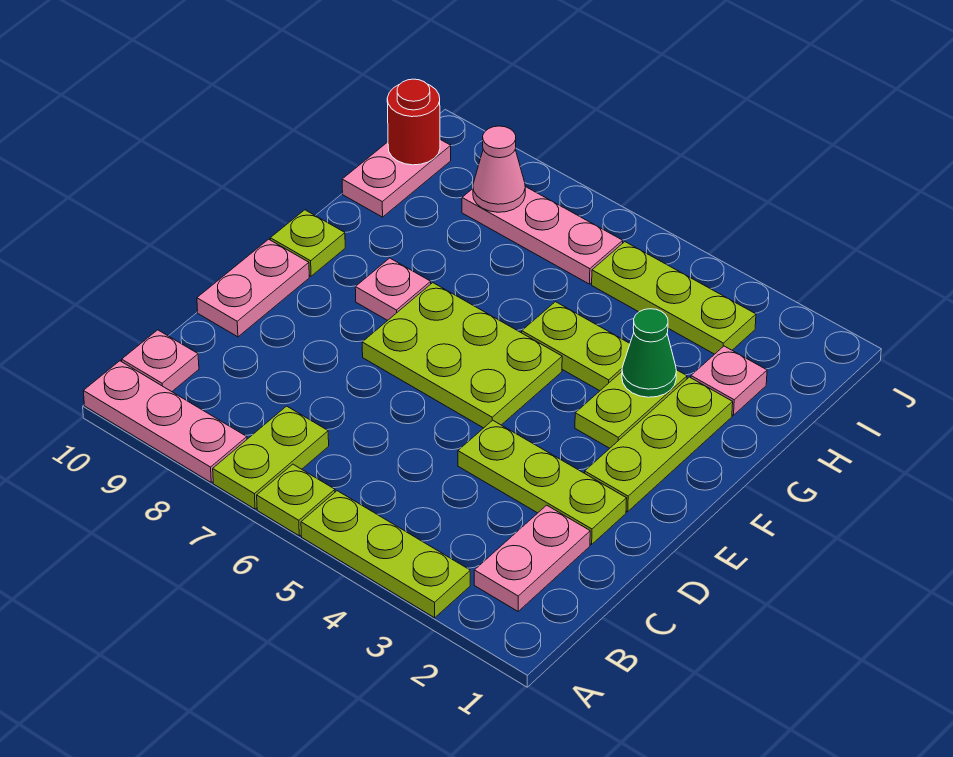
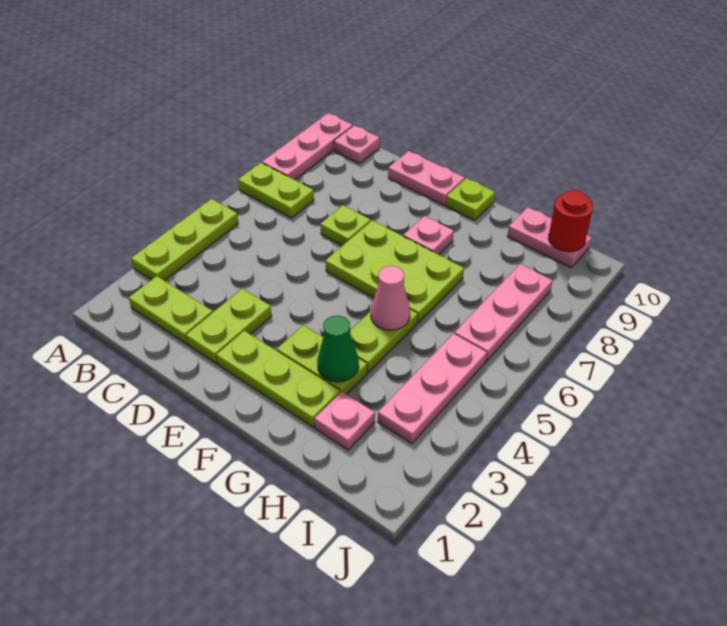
lime plate A6 level 1 -> lime plate D7 level 1
pink plate B2:C2 level 1 -> lime plate B2:C2 level 1
lime plate D2:D4 level 1 -> lime plate D2:D3 level 1
lime plate E5:F7 level 1 -> lime plate E6:G7 level 1
lime plate I3:I5 level 1 -> pink plate I3:I5 level 1
pink cone I8 level 2 -> pink cone G5 level 2

